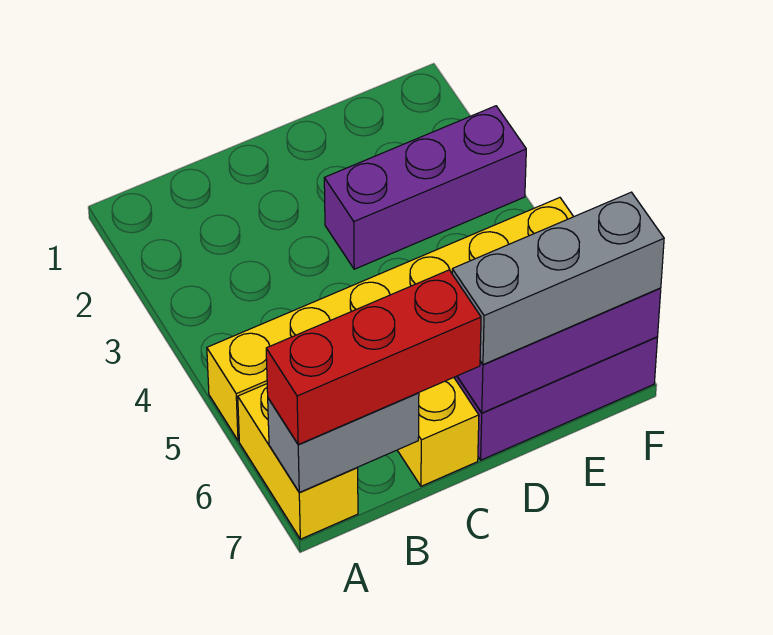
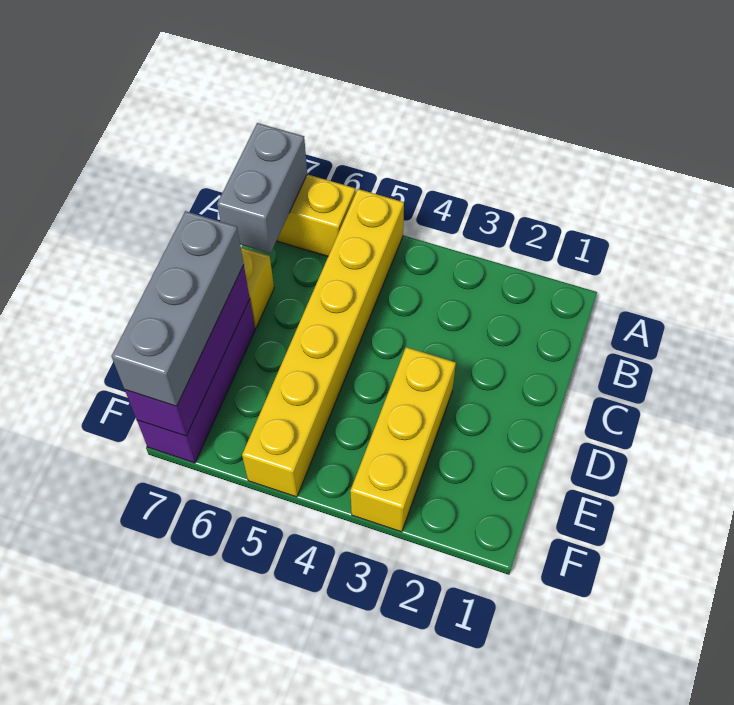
red brick A7:C7 level 3 -> none
purple brick D3:F3 level 1 -> yellow brick D3:F3 level 1

